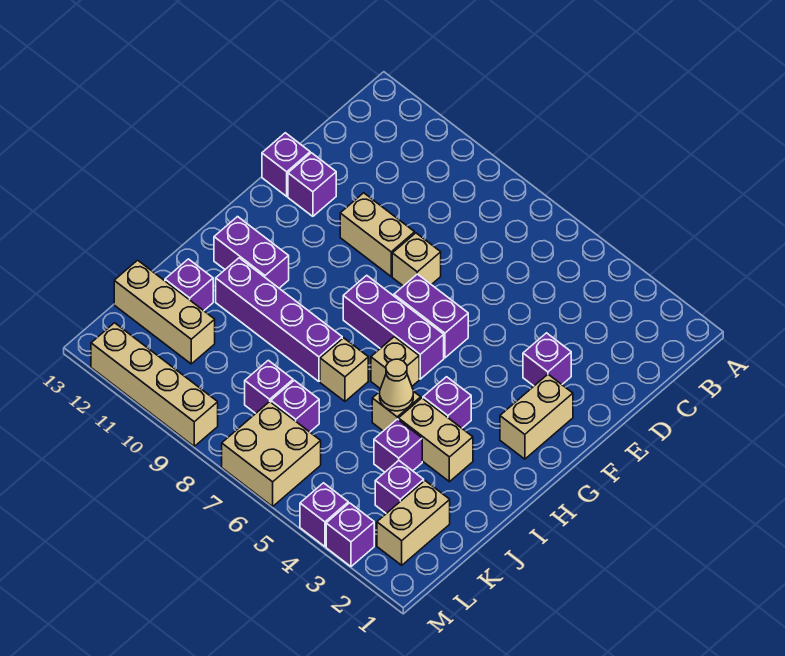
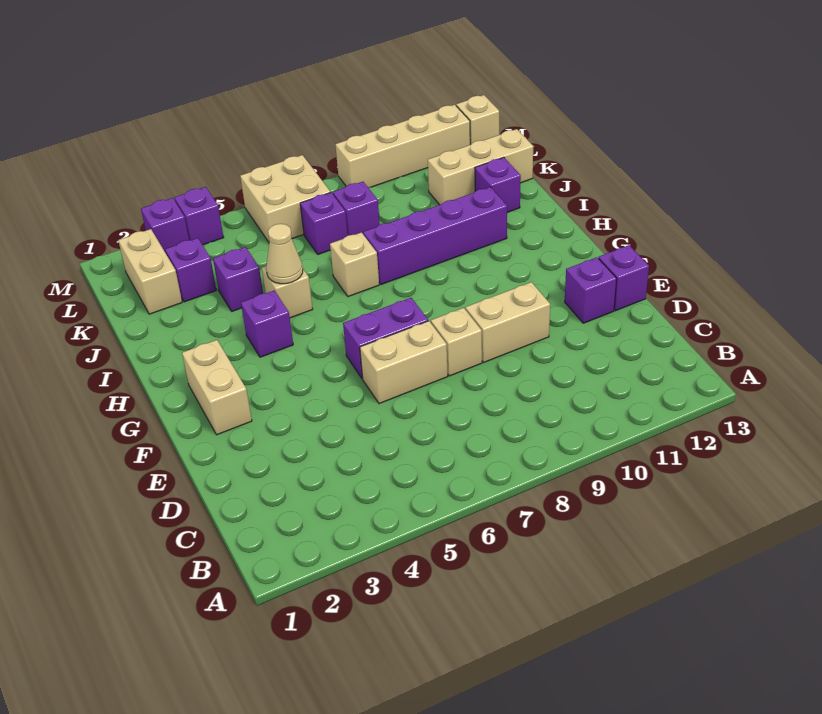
purple brick E3 level 1 -> none
purple brick G6:G8 level 1 -> none
tan brick H6 level 1 -> tan brick M13 level 1
purple brick H11:H12 level 1 -> none
tan brick I3:I4 level 1 -> tan brick E6:E7 level 1

